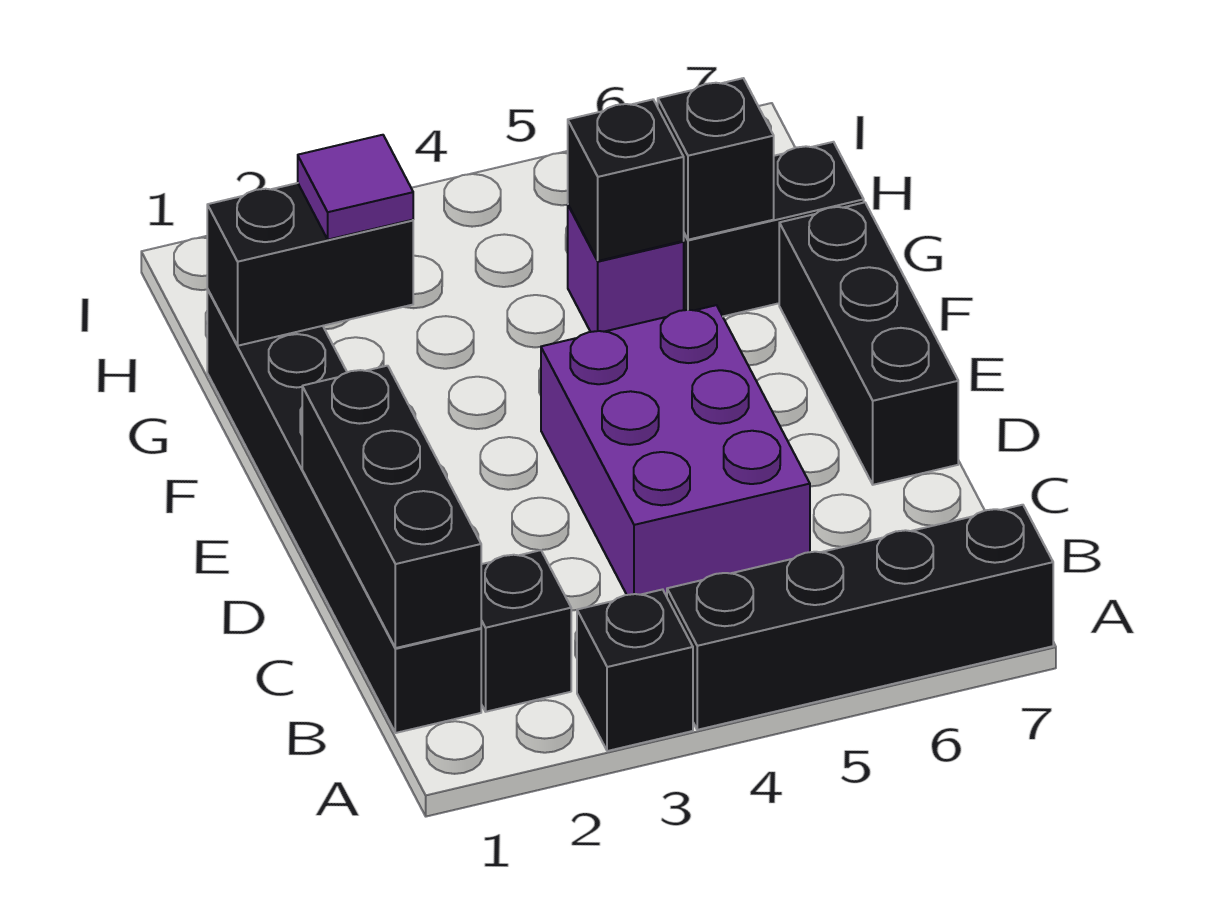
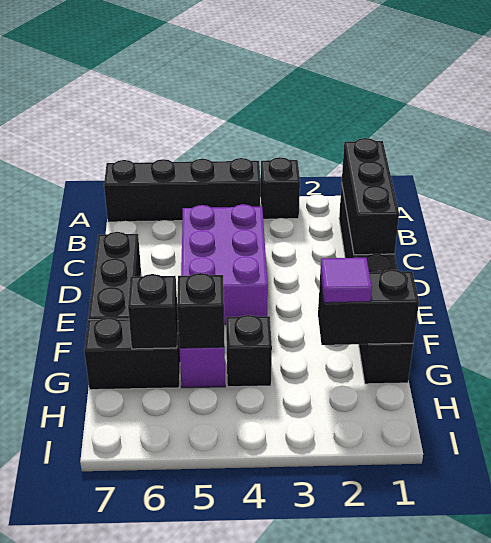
black brick B2 level 1 -> black brick G4 level 1

